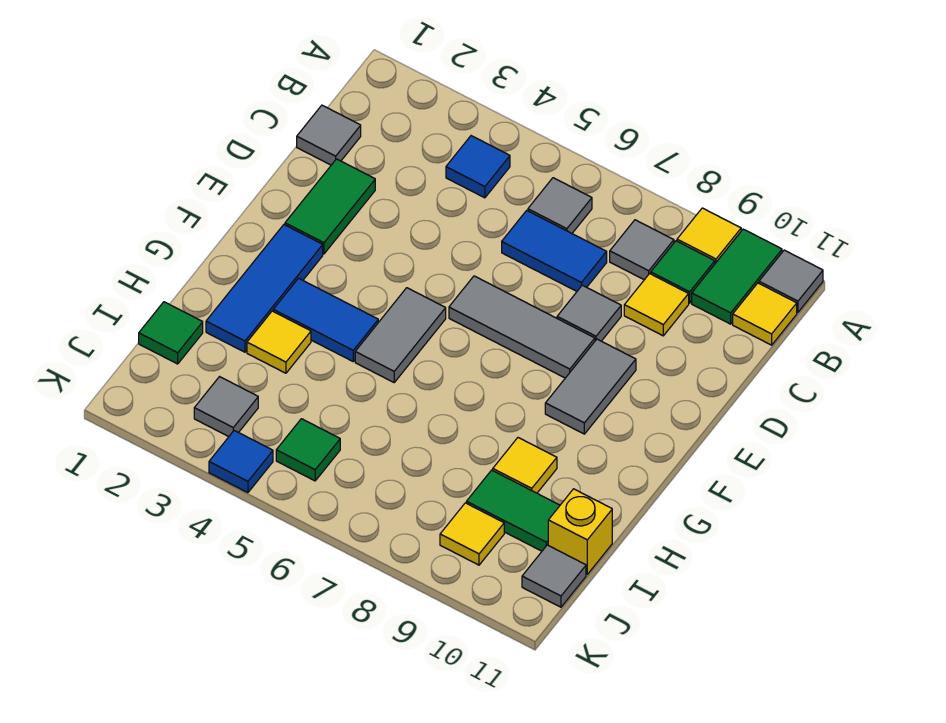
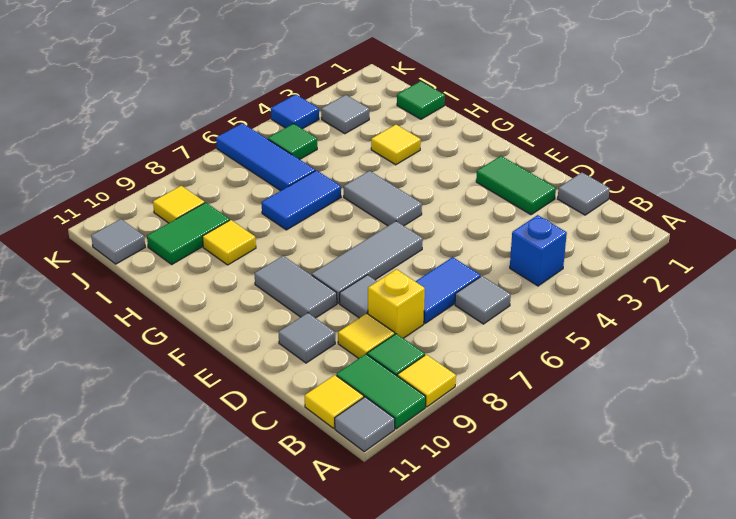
blue tile B4 level 1 -> blue brick B4 level 1
grey tile B8 level 1 -> grey tile D10 level 1
blue tile F2:H2 level 1 -> blue tile I6:K6 level 1
blue tile G3:G4 level 1 -> blue tile H6:H7 level 1
yellow brick I11 level 1 -> yellow brick C8 level 1

